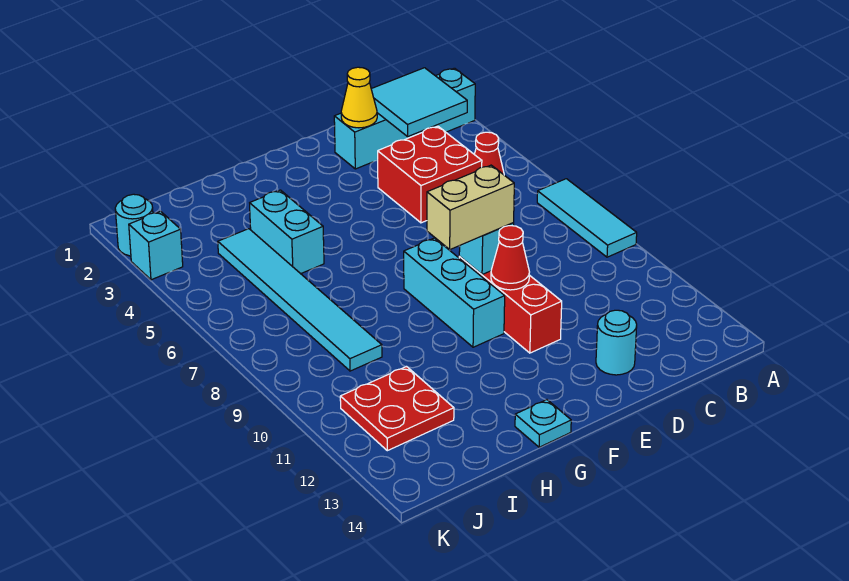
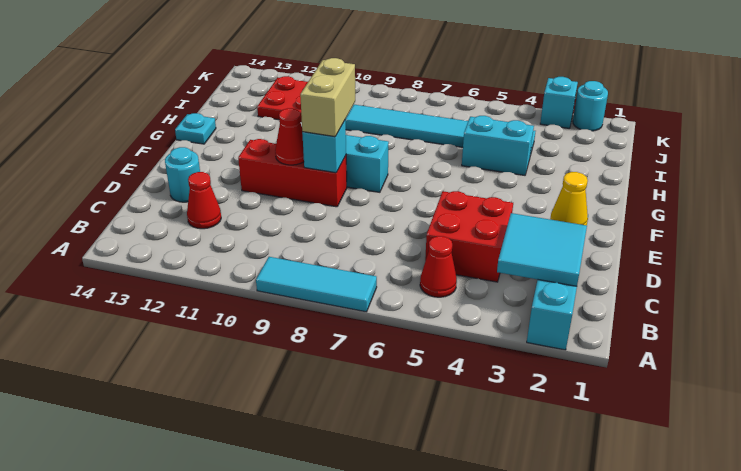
none -> red cone C12 level 1

